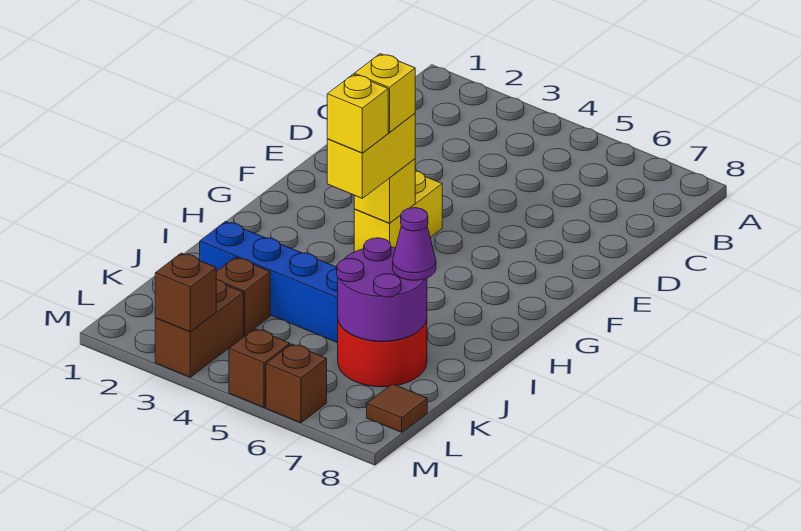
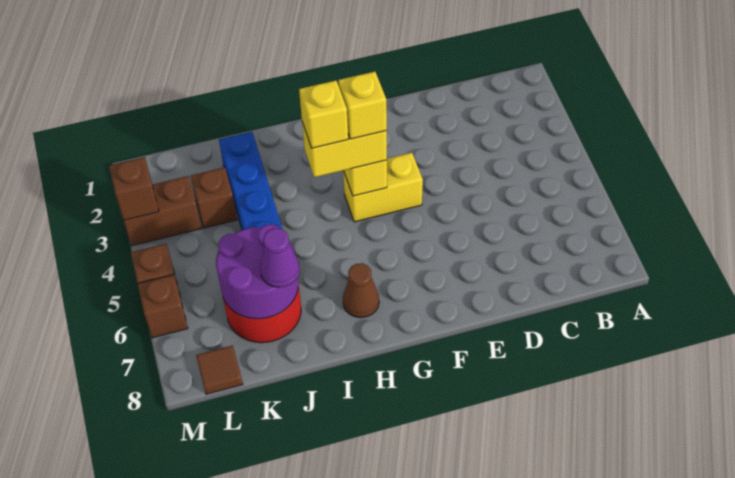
none -> brown cone H7 level 1

